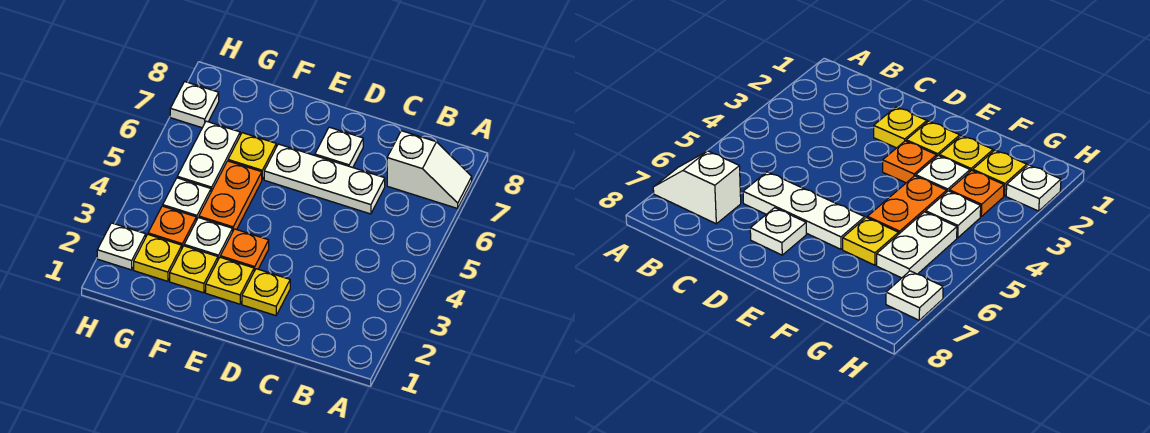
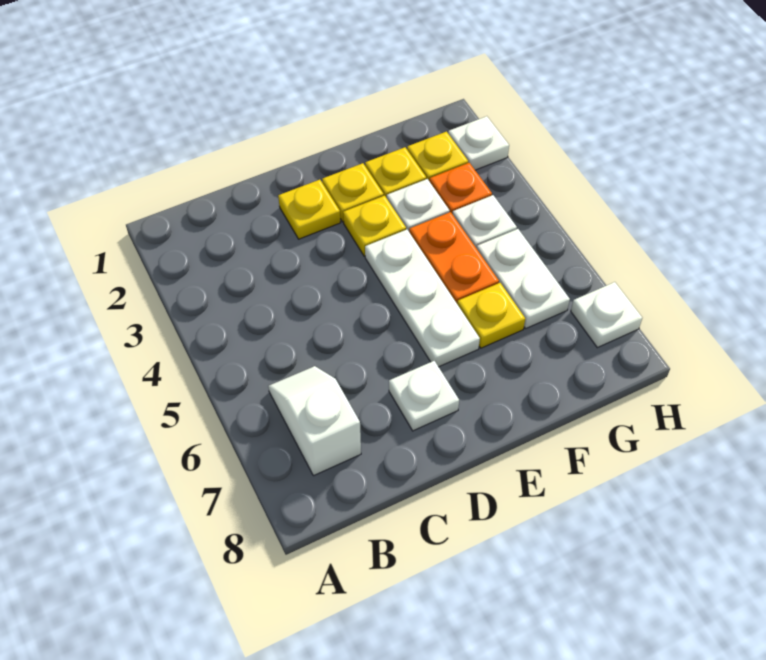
white slope A7:B7 level 1 top B -> white slope B6:B7 level 1 top 7
white plate C6:E6 level 1 -> white plate E4:E6 level 1
orange plate E3 level 1 -> yellow plate E3 level 1

